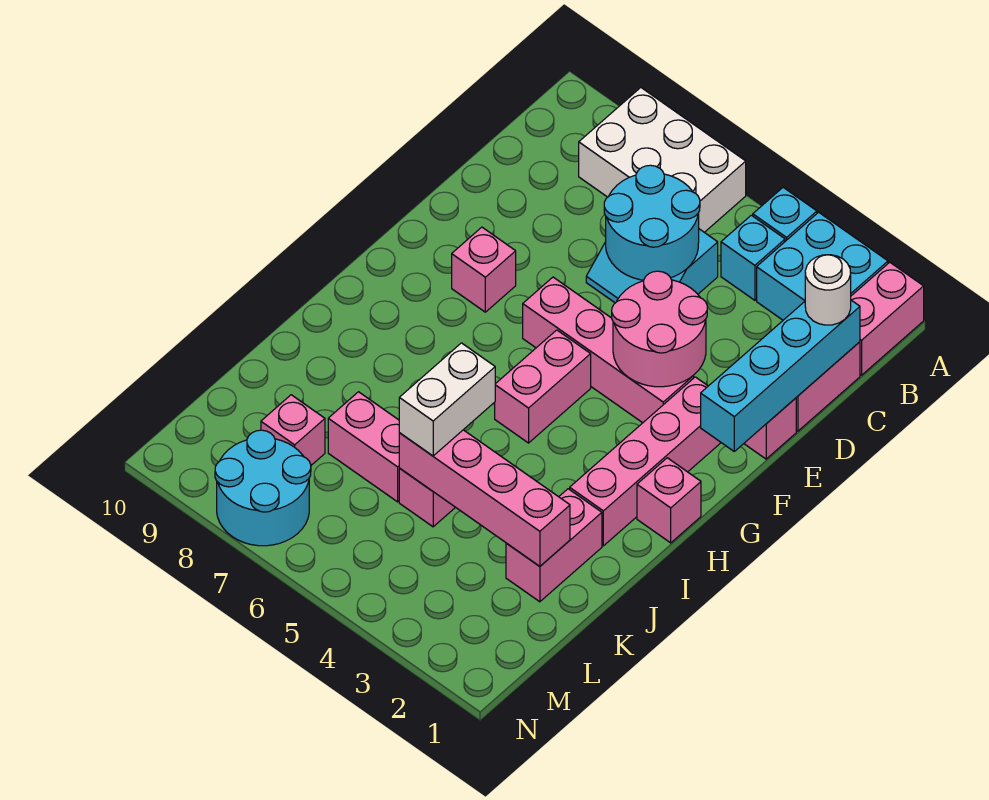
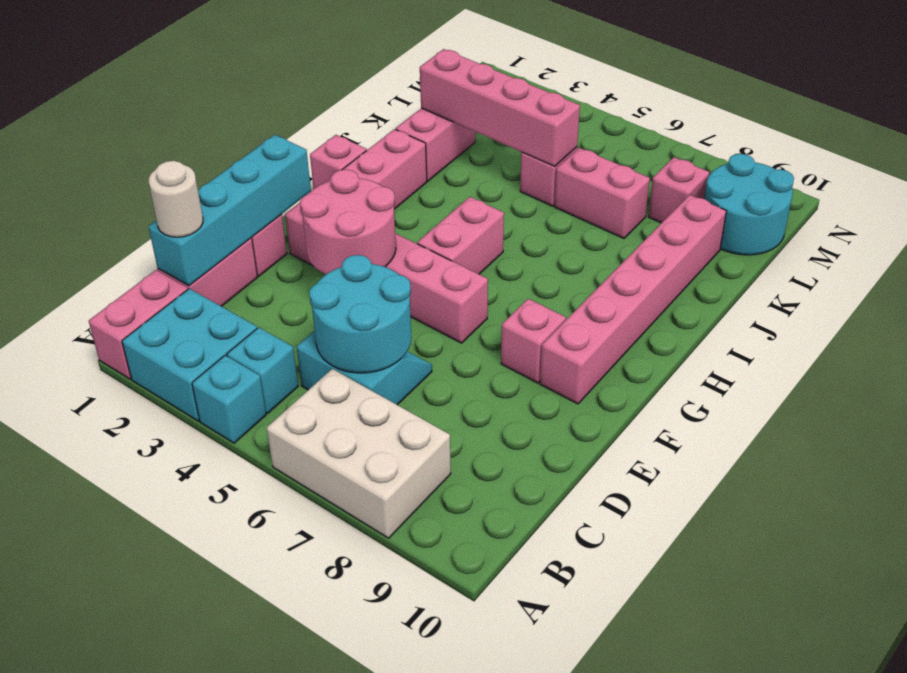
none -> pink brick F9:K9 level 1
white brick J5:K5 level 3 -> none
cyan round brick M7:N8 level 1 -> cyan round brick L9:M10 level 1

